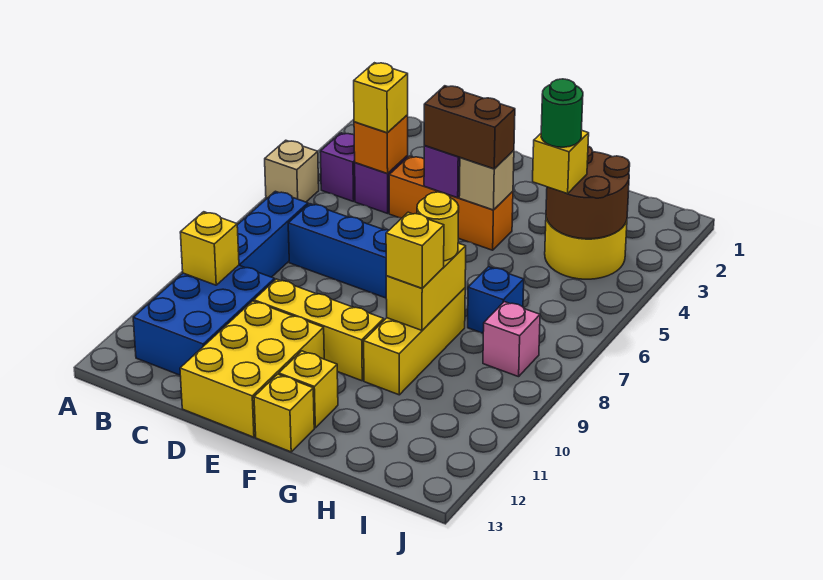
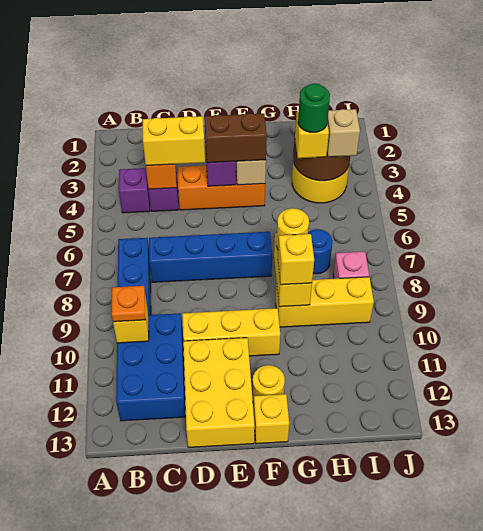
tan brick A5 level 1 -> tan brick I4 level 3
none -> orange plate B10 level 3
yellow brick C4 level 3 -> yellow brick C4:D4 level 3
yellow brick F12 level 1 -> yellow round brick F12 level 1
yellow brick G8:G10 level 1 -> yellow brick G9:I9 level 1
blue brick H7 level 1 -> blue round brick H7 level 1

